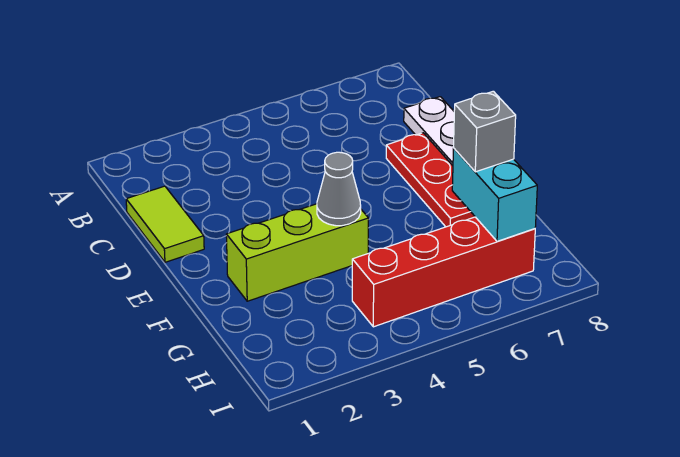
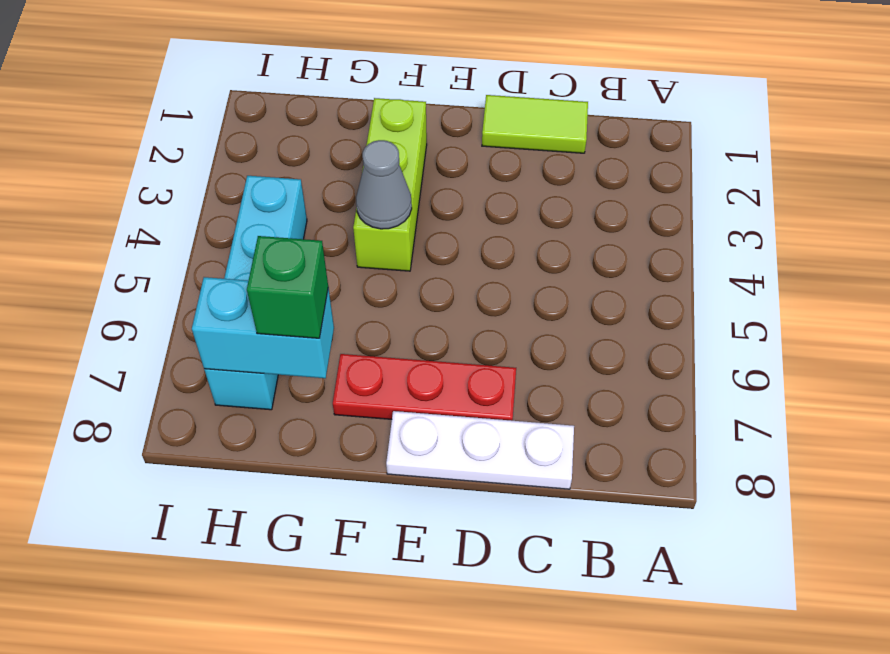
grey brick G7 level 3 -> green brick G7 level 3
red brick H4:H7 level 1 -> cyan brick H4:H7 level 1

